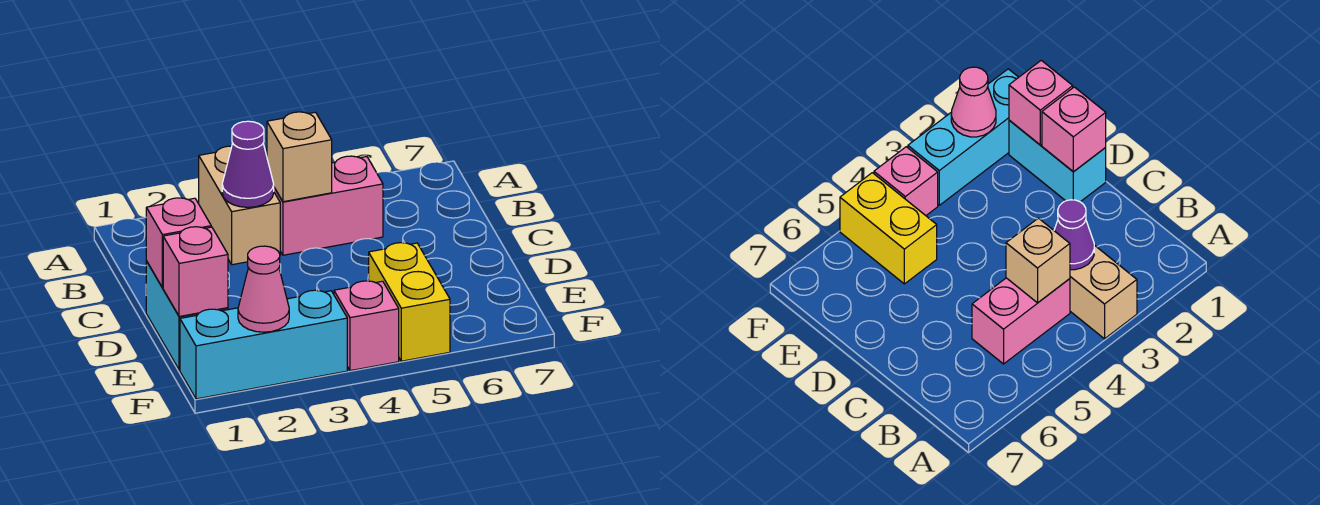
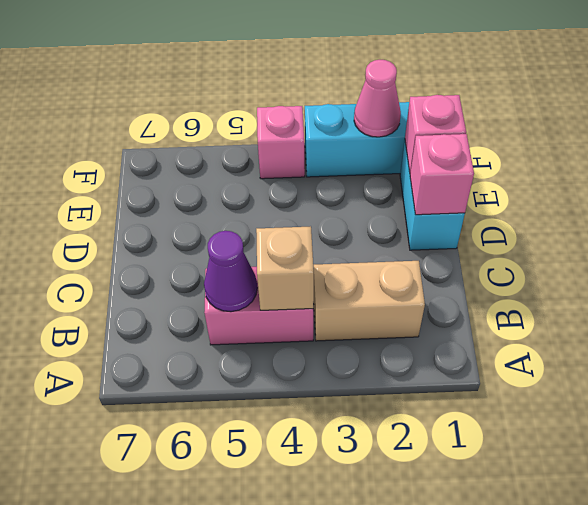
tan brick A3:B3 level 1 -> tan brick B2:B3 level 1
purple cone B3 level 2 -> purple cone B5 level 2
yellow brick E5:F5 level 1 -> none

